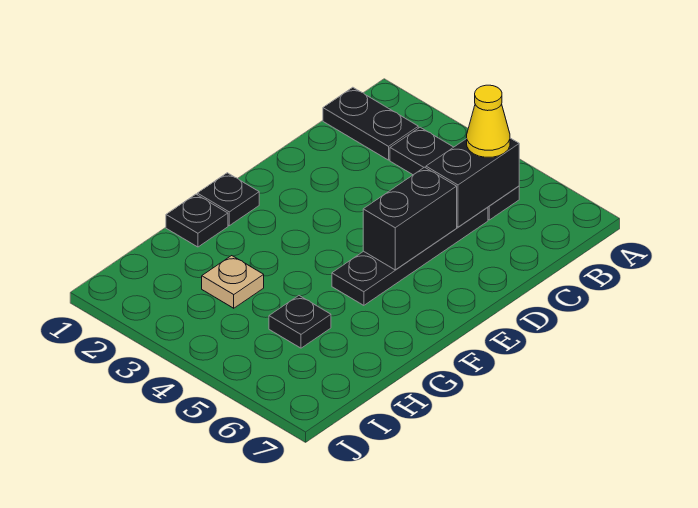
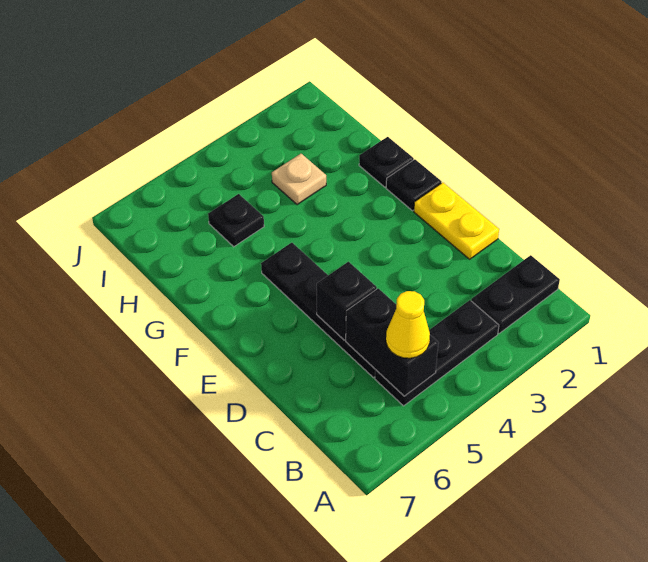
none -> yellow plate D1:E1 level 1
black brick D5:E5 level 2 -> black brick D5 level 2

